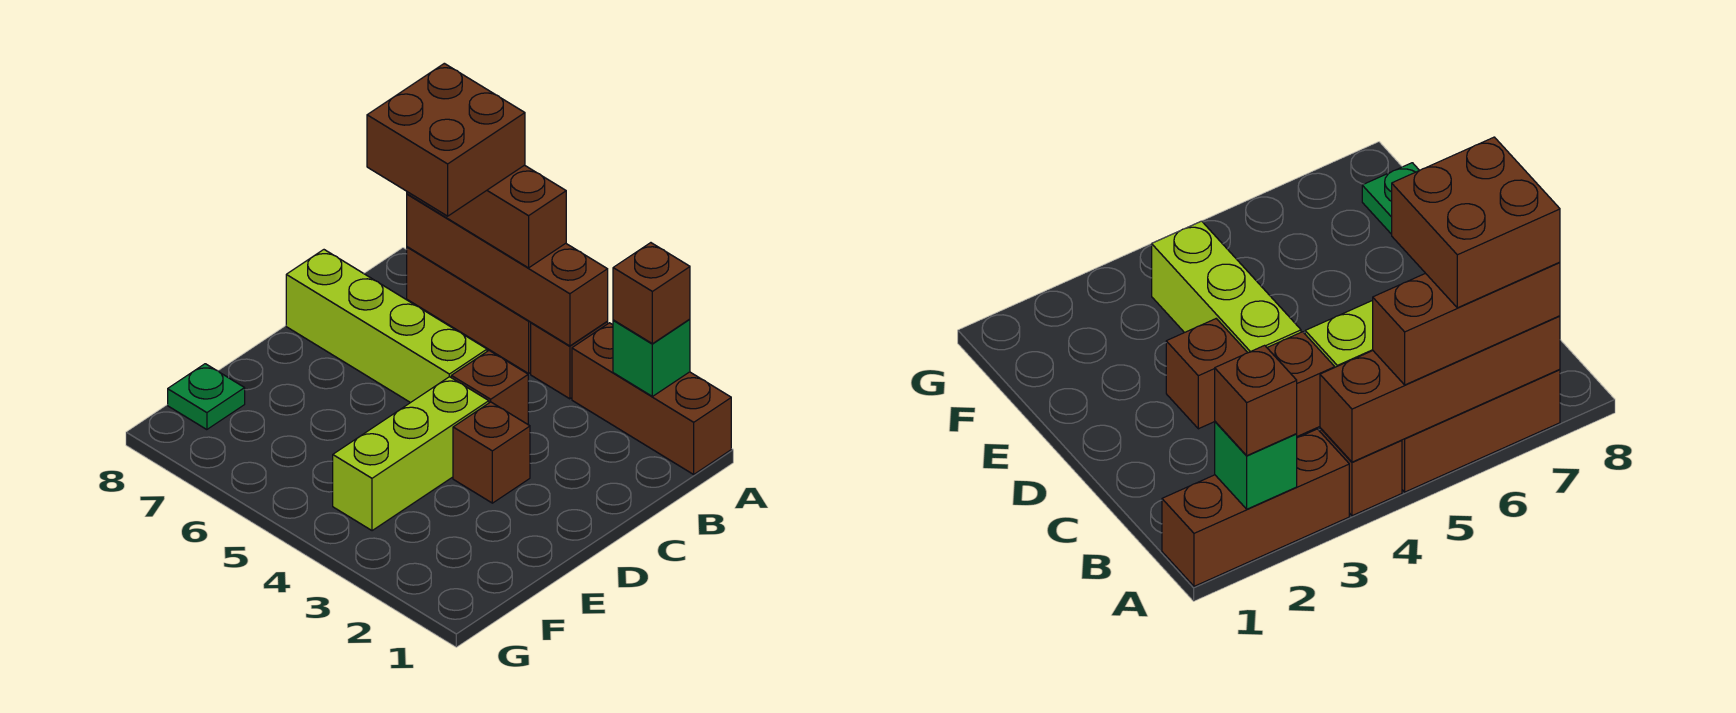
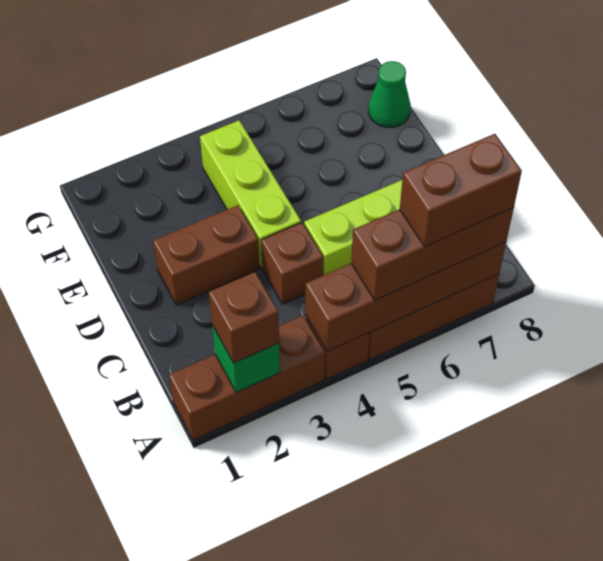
brown brick A6:B7 level 4 -> brown brick A6:A7 level 4
brown brick D3 level 1 -> brown brick D2:D3 level 1
green plate F8 level 1 -> green cone F8 level 1

